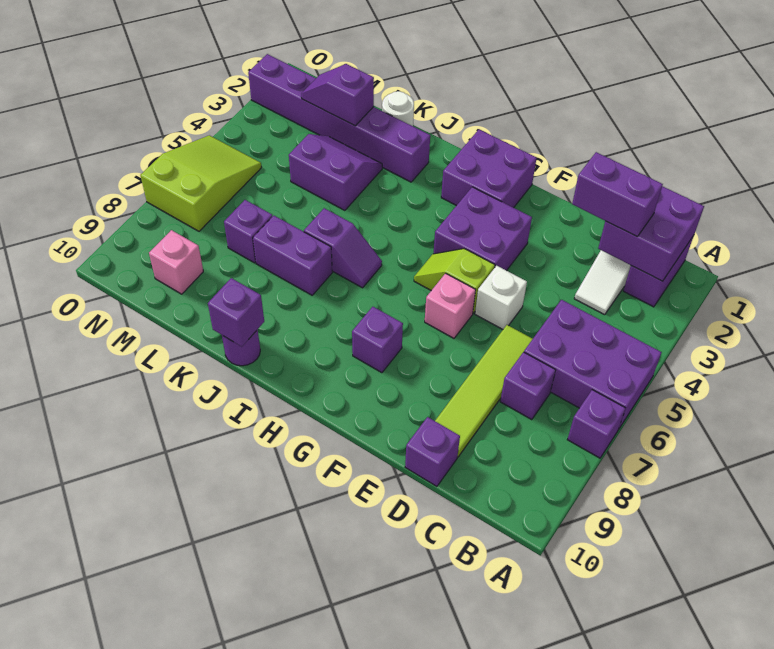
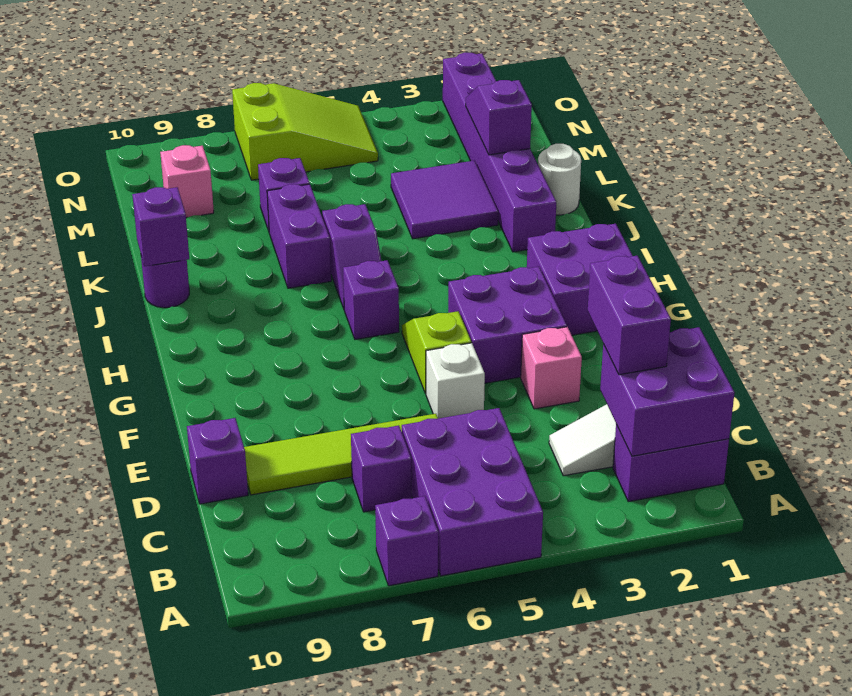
pink brick F6 level 1 -> pink brick E3 level 1
purple brick G8 level 1 -> purple brick H6 level 1
purple slope K3:L4 level 1 top 4 -> purple tile K3:L4 level 1

